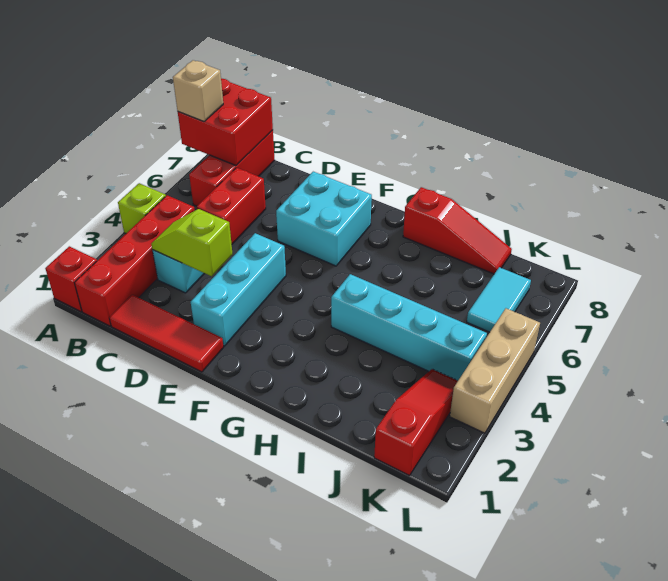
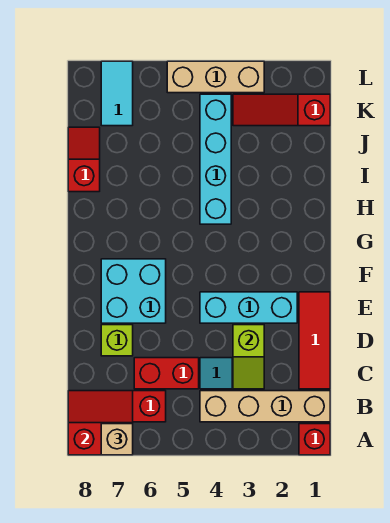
lime brick A4 level 1 -> lime brick D7 level 1
red brick A7:B8 level 2 -> red slope A7:B8 level 2 top A
red brick B1:B4 level 1 -> tan brick B1:B4 level 1
red slope H8:J8 level 1 top H -> red slope I8:J8 level 1 top I
cyan tile K6:K7 level 1 -> cyan tile K7:L7 level 1

